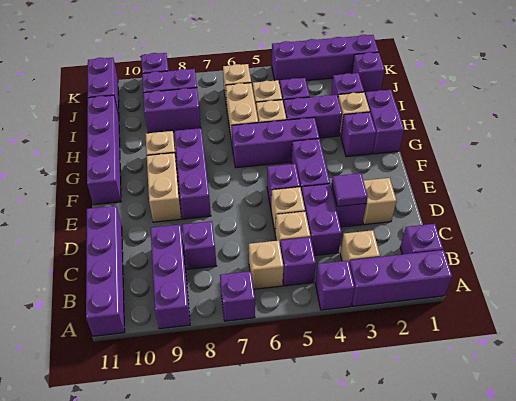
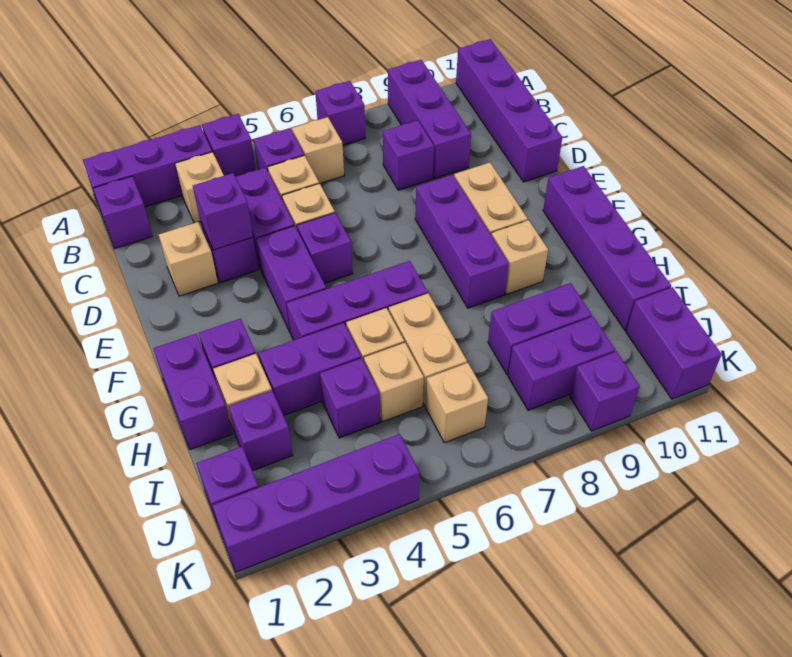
purple tile D3 level 2 -> purple brick D3 level 2

